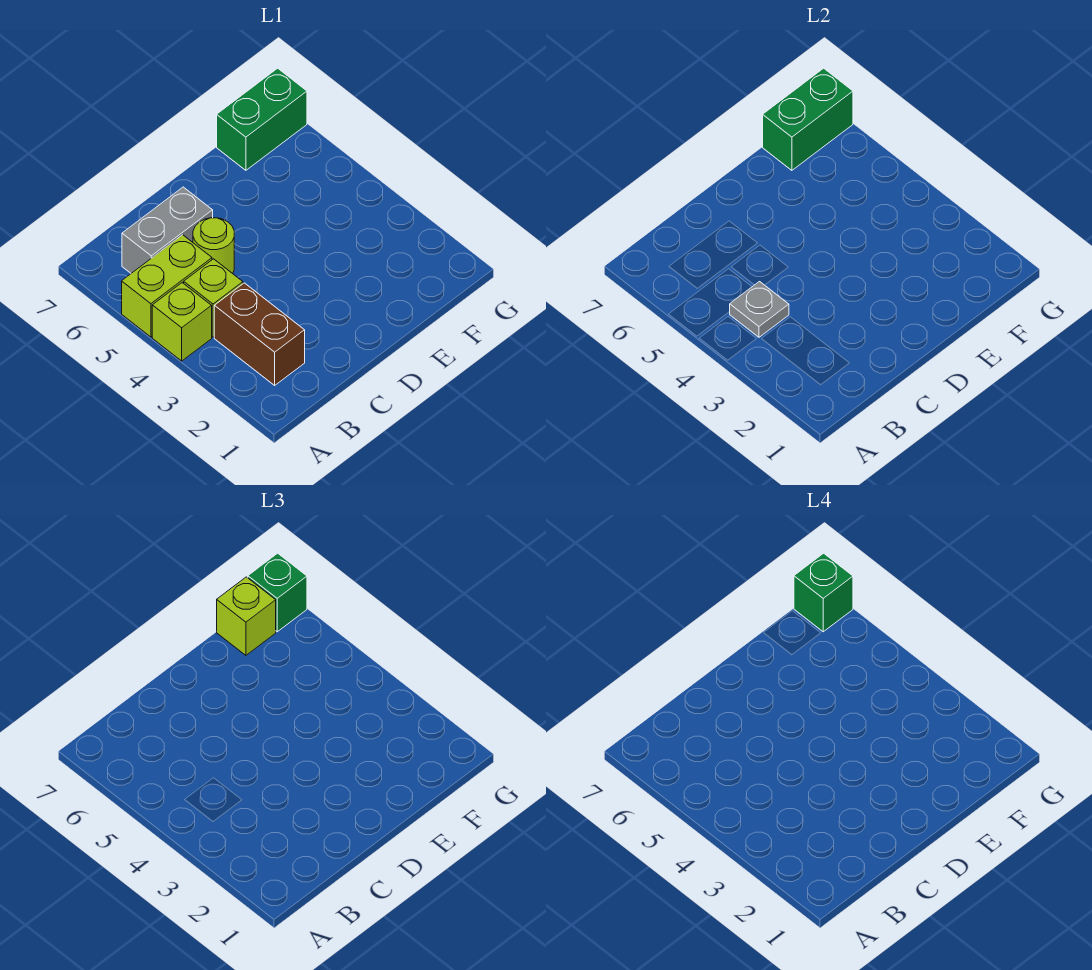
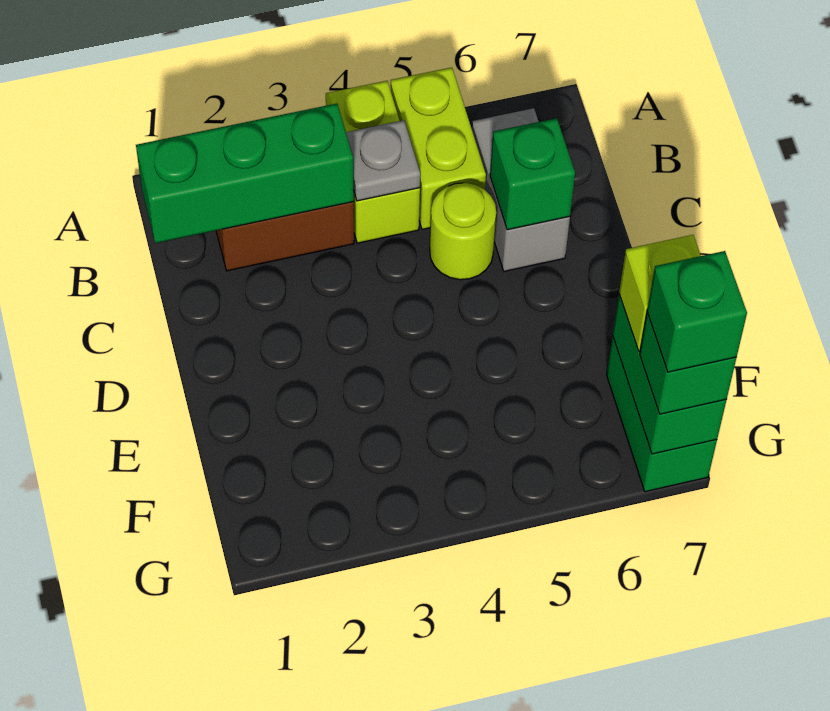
none -> green brick B1:B3 level 2
none -> green brick C6 level 2

